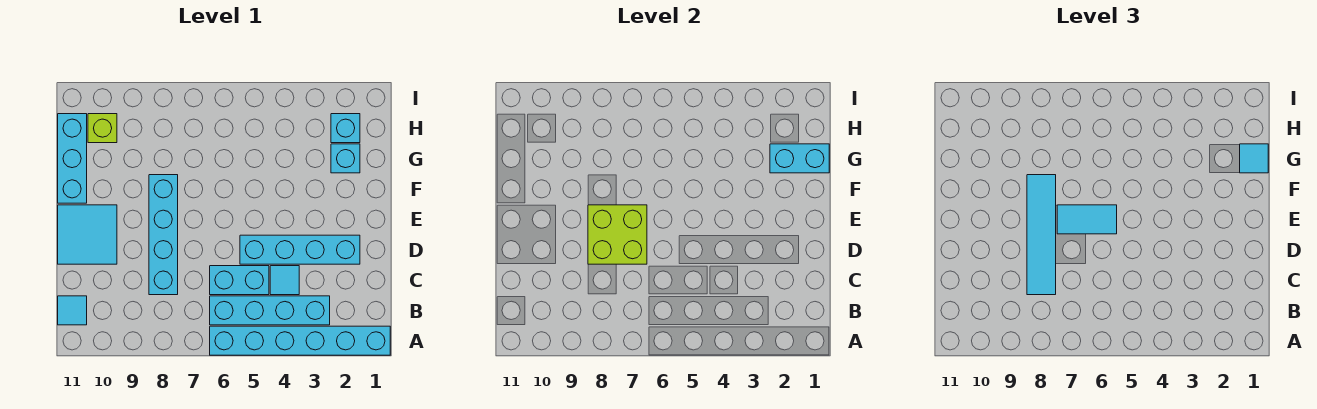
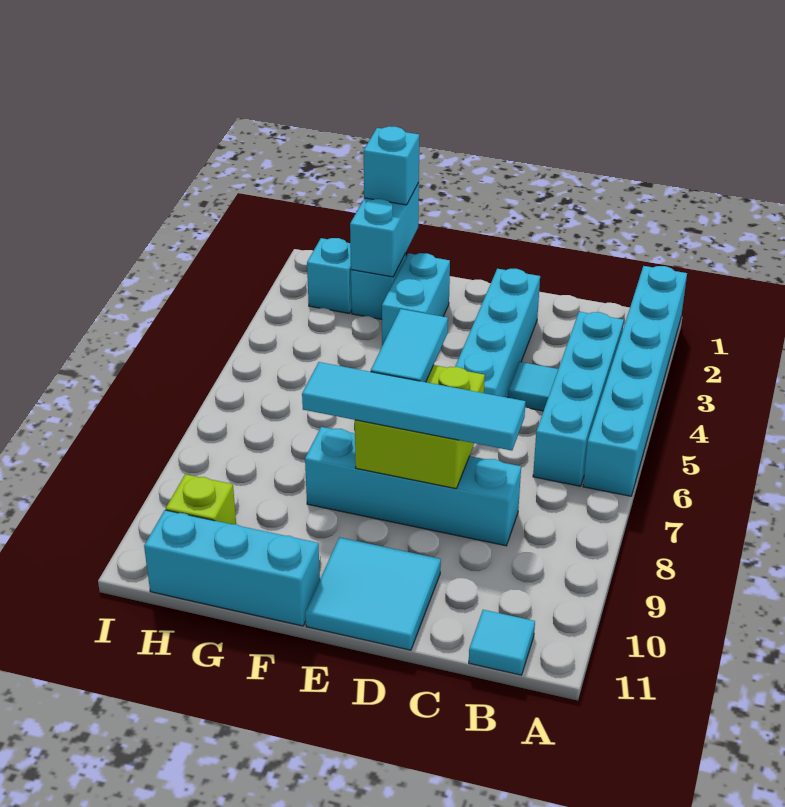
cyan brick C5:C6 level 1 -> cyan brick F2:F3 level 1
cyan tile G1 level 3 -> cyan brick G1 level 3

